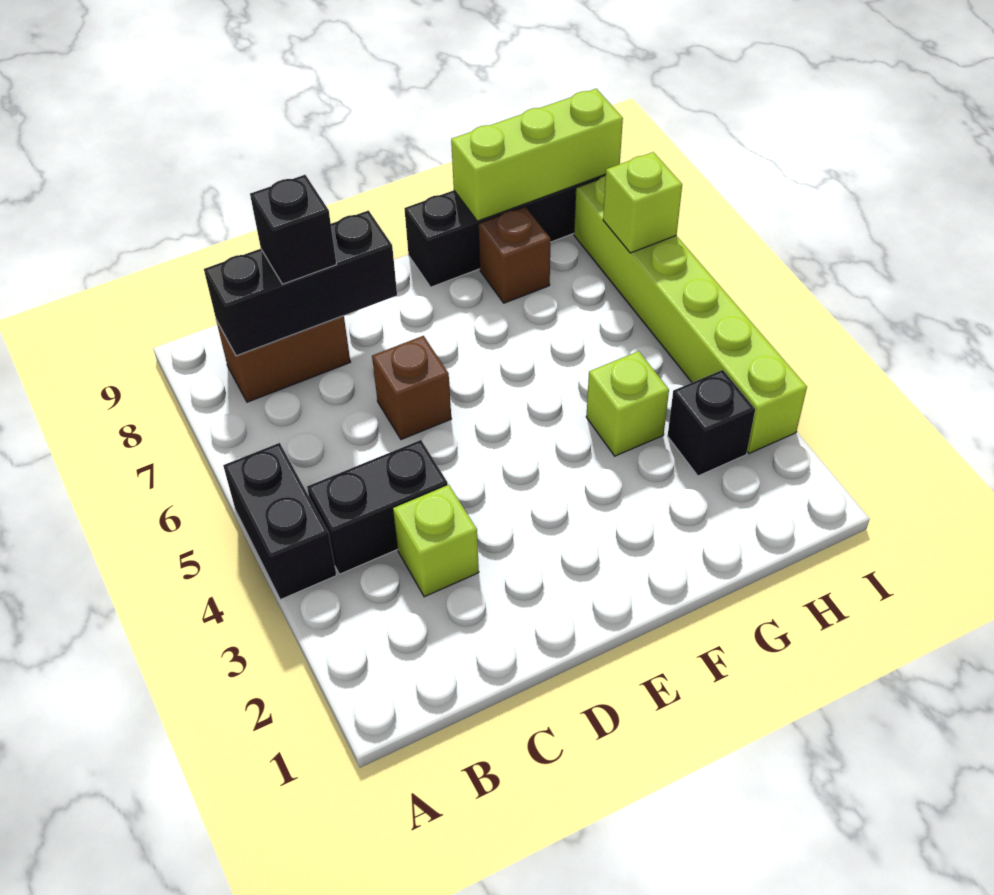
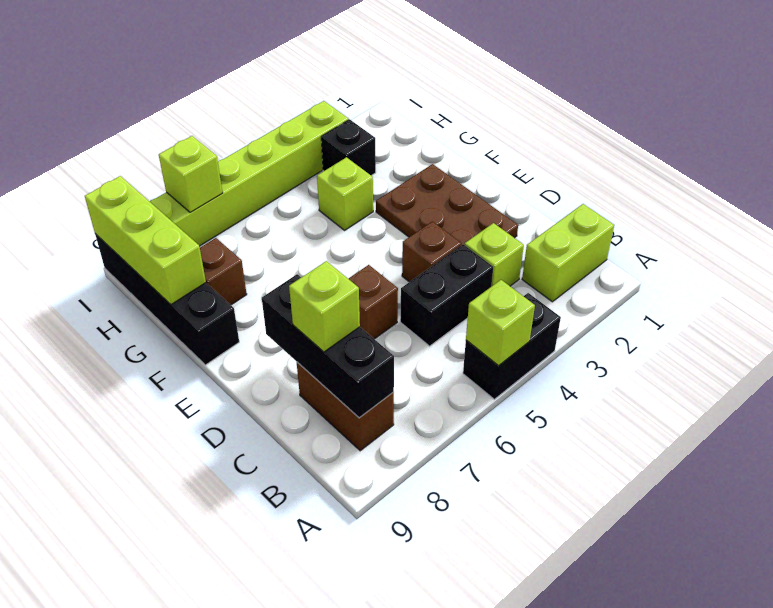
none -> lime brick A5 level 2
none -> lime brick B1:B2 level 1
black brick B4:C4 level 1 -> black brick C4:C5 level 1
black brick C8 level 3 -> lime brick C8 level 3
none -> brown plate D2:F3 level 1
none -> brown brick D4 level 1

